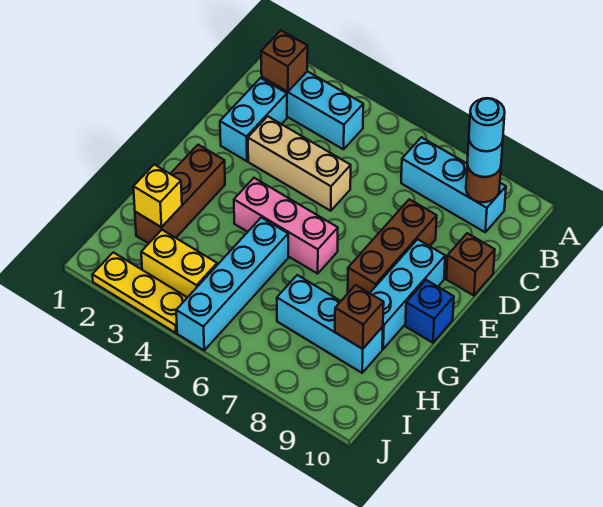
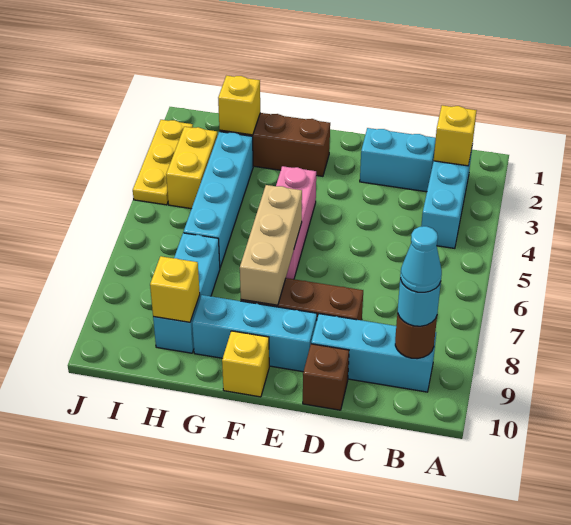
brown brick B2 level 2 -> yellow brick B2 level 2
cyan brick B7:B9 level 1 -> cyan brick B9:D9 level 1
cyan round brick B9 level 4 -> cyan cone B9 level 4
tan brick D3:D5 level 1 -> tan brick F6:F8 level 2
blue brick F10 level 1 -> yellow brick F10 level 1
cyan brick G5:J5 level 1 -> cyan brick H3:H6 level 1
brown brick H9 level 2 -> yellow brick H9 level 2

